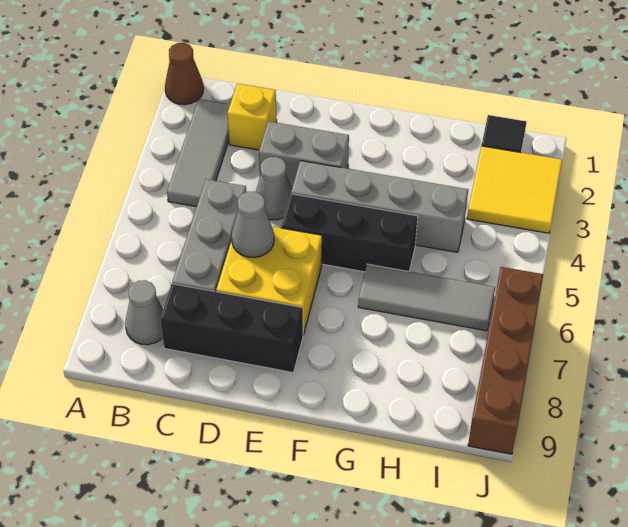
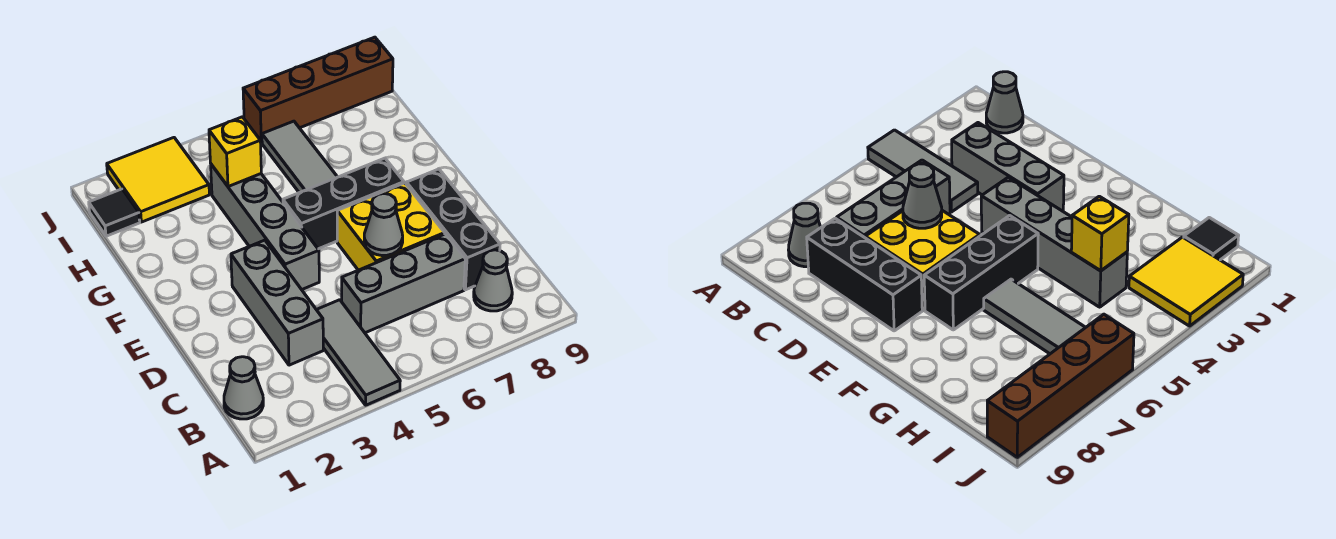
brown cone A1 level 1 -> none
grey tile B2:B4 level 1 -> grey tile A4:C4 level 1
yellow brick C2 level 1 -> yellow brick H4 level 2
grey brick D3:E3 level 1 -> grey brick C3:E3 level 1
grey cone D4 level 1 -> grey cone B1 level 1
black brick E5:G5 level 1 -> black brick F5:F7 level 1

